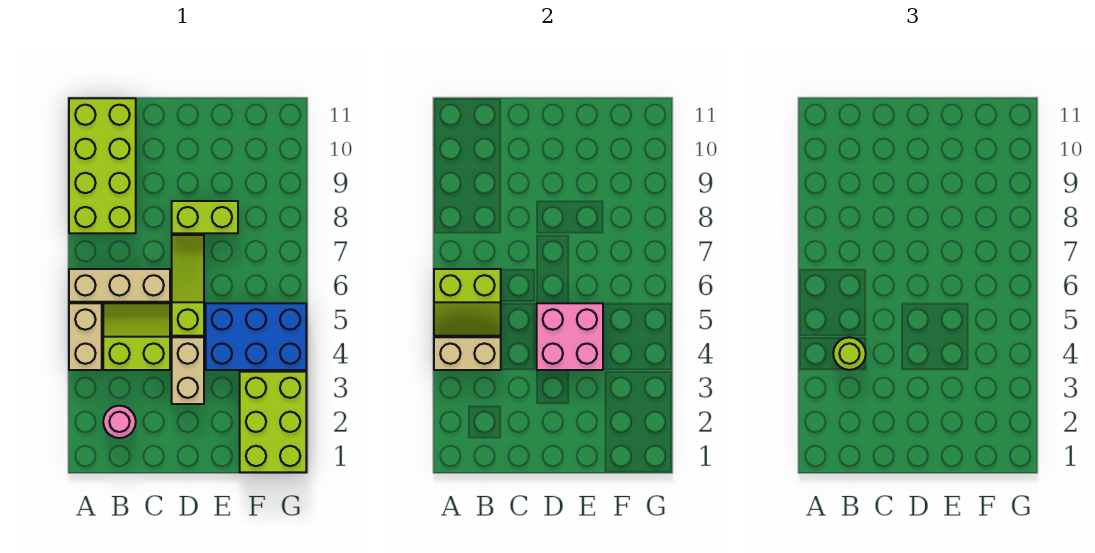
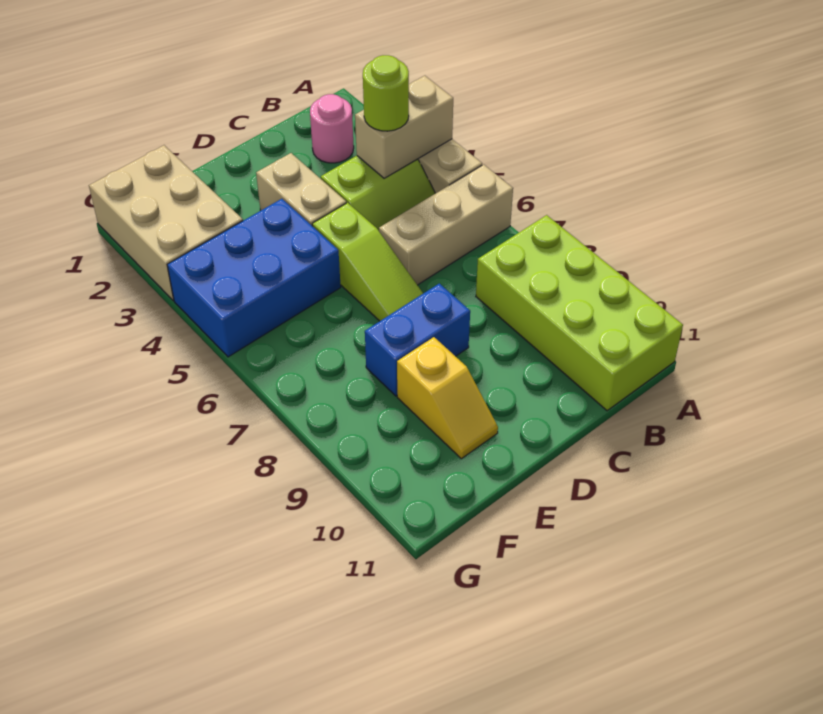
lime slope A5:B6 level 2 top 6 -> none
pink brick D4:E5 level 2 -> none
lime brick D8:E8 level 1 -> blue brick D8:E8 level 1
none -> yellow slope E9:E10 level 1 top 9
lime brick F1:G3 level 1 -> tan brick F1:G3 level 1

